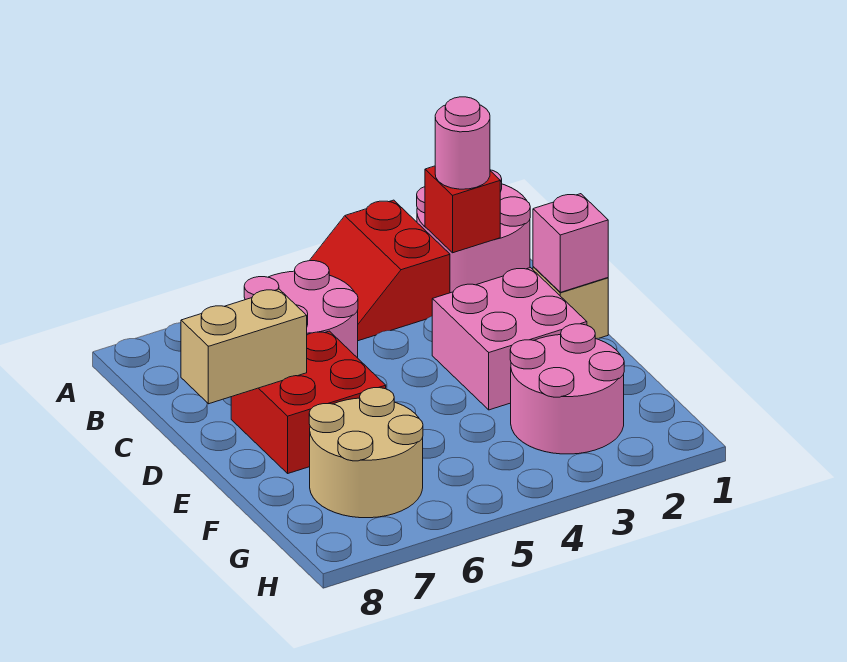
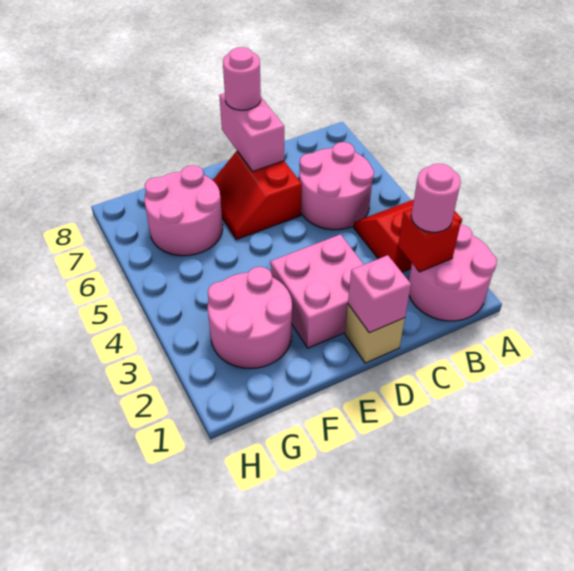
red brick D6:E7 level 1 -> red slope D6:E7 level 1 top D
tan brick D7:D8 level 2 -> pink brick D7:D8 level 2
none -> pink round brick D8 level 3
tan round brick F6:G7 level 1 -> pink round brick F6:G7 level 1

